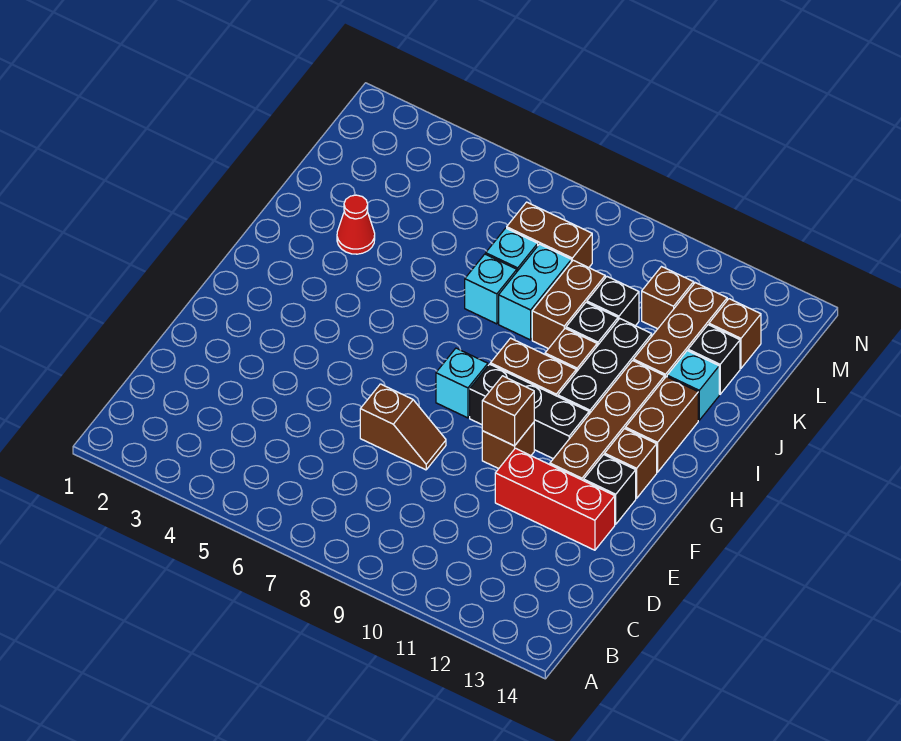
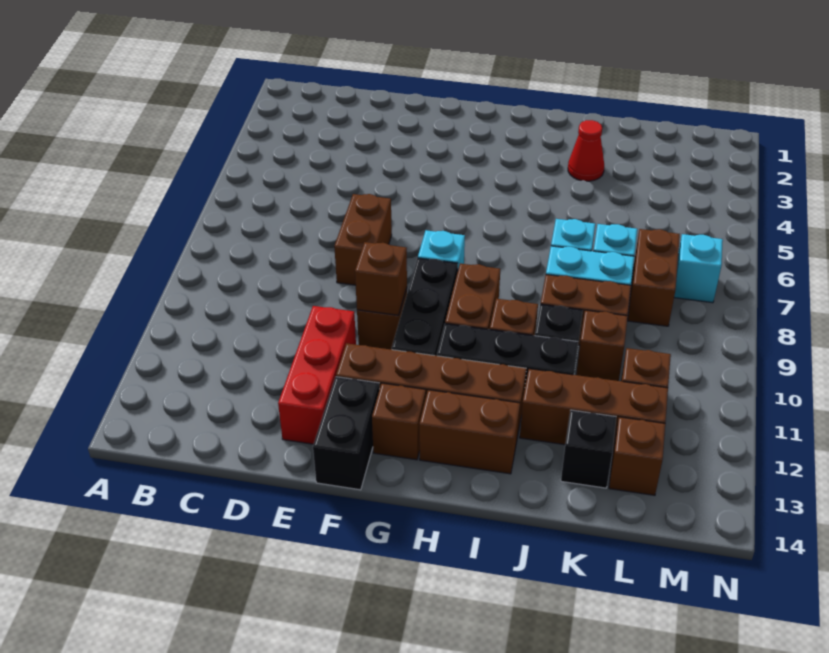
brown slope E7:E8 level 1 top 7 -> brown brick E7:E8 level 1
black brick F13 level 1 -> black brick F13:F14 level 1
cyan brick J13 level 1 -> cyan brick M7 level 1
black brick K10 level 1 -> brown brick K10 level 1

